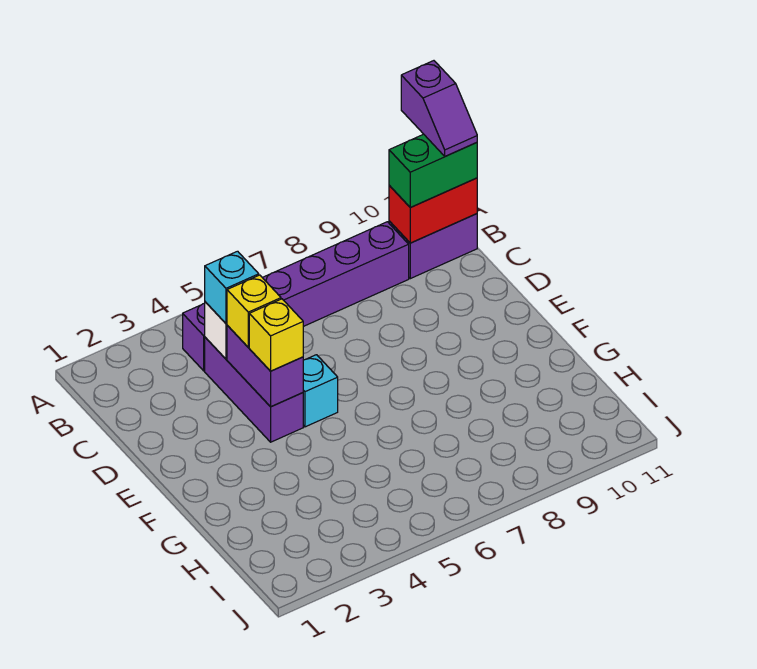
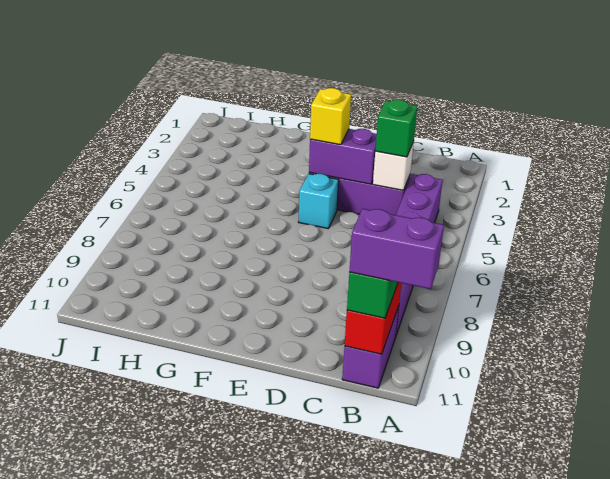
purple slope A11:B11 level 4 top A -> purple brick A11:B11 level 4
cyan brick C4 level 3 -> green brick C4 level 3
yellow brick D4 level 3 -> none

